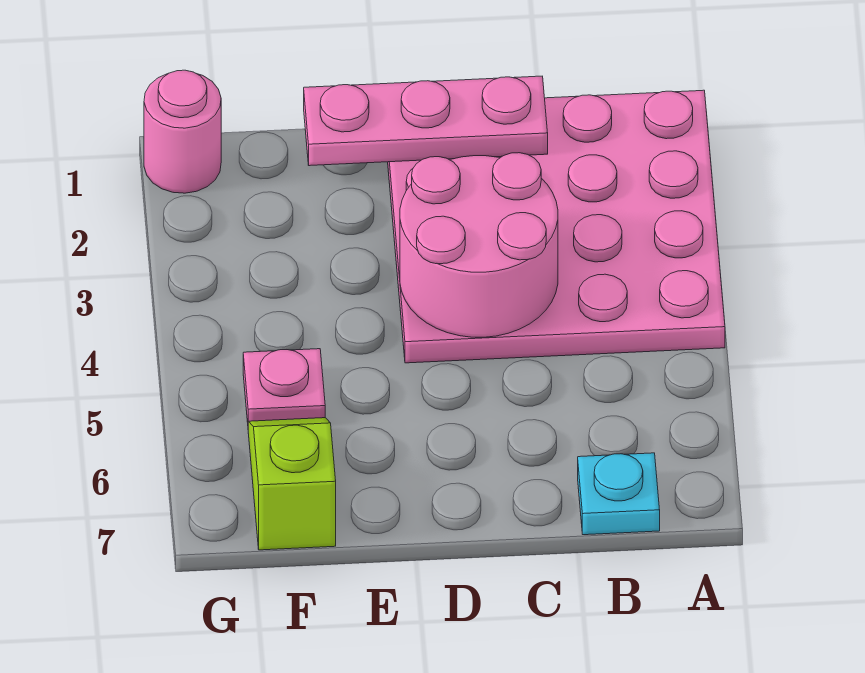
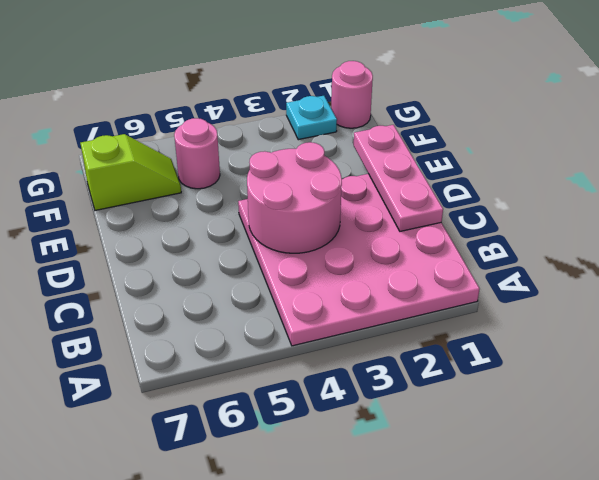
cyan plate B7 level 1 -> cyan plate G2 level 1
pink plate F5 level 1 -> pink round brick F5 level 1

